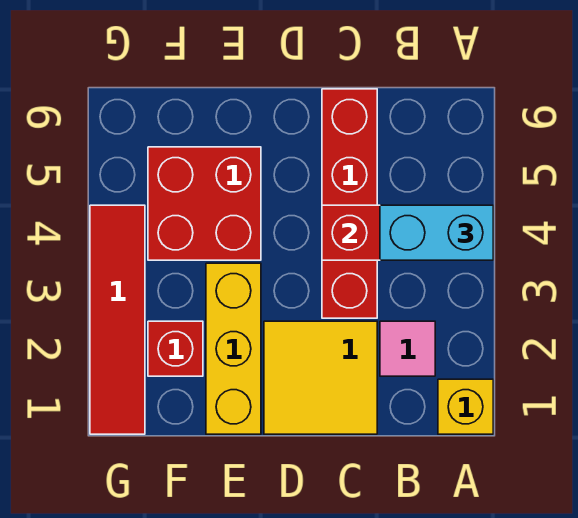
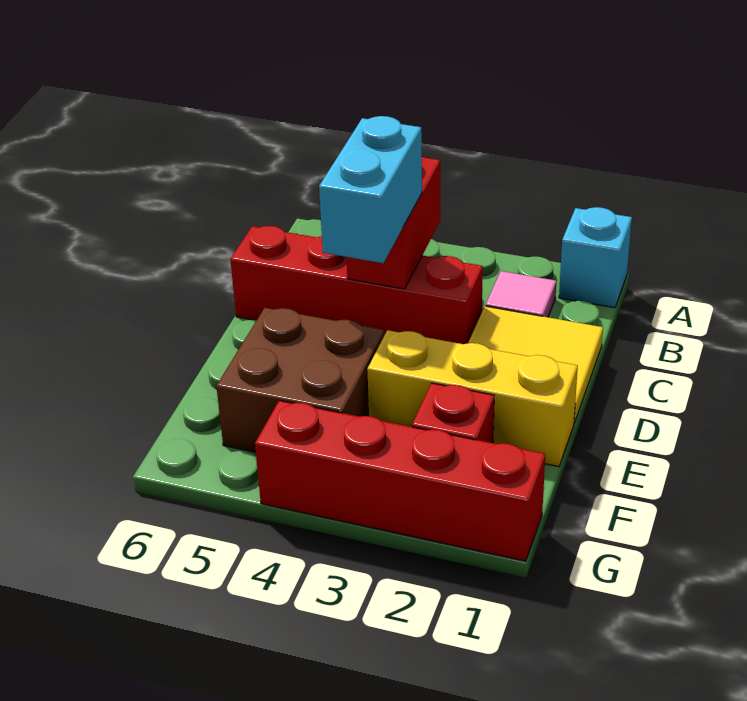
yellow brick A1 level 1 -> cyan brick A1 level 1
cyan brick A4:B4 level 3 -> cyan brick C4:D4 level 3
red brick E4:F5 level 1 -> brown brick E4:F5 level 1
red tile G1:G4 level 1 -> red brick G1:G4 level 1

